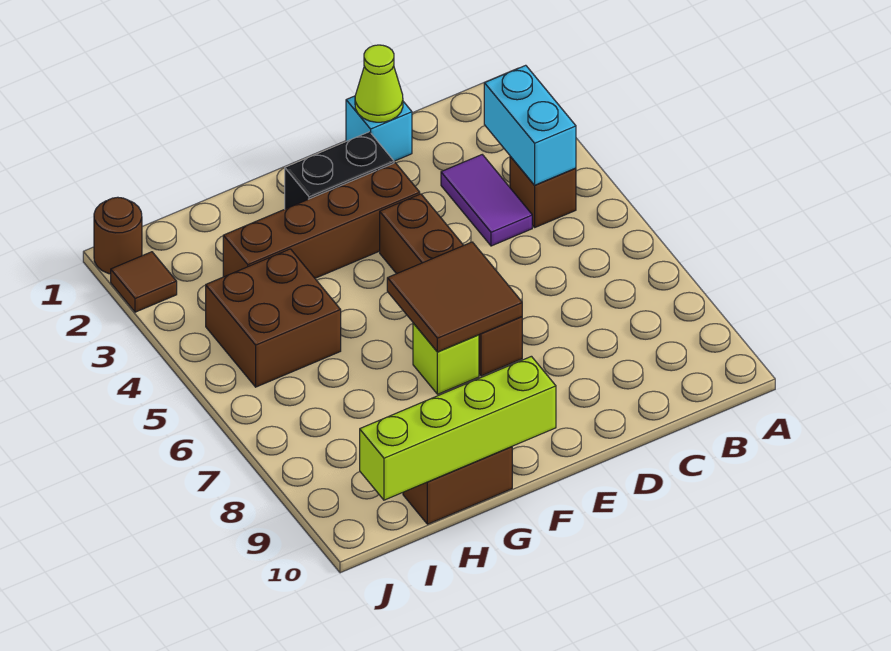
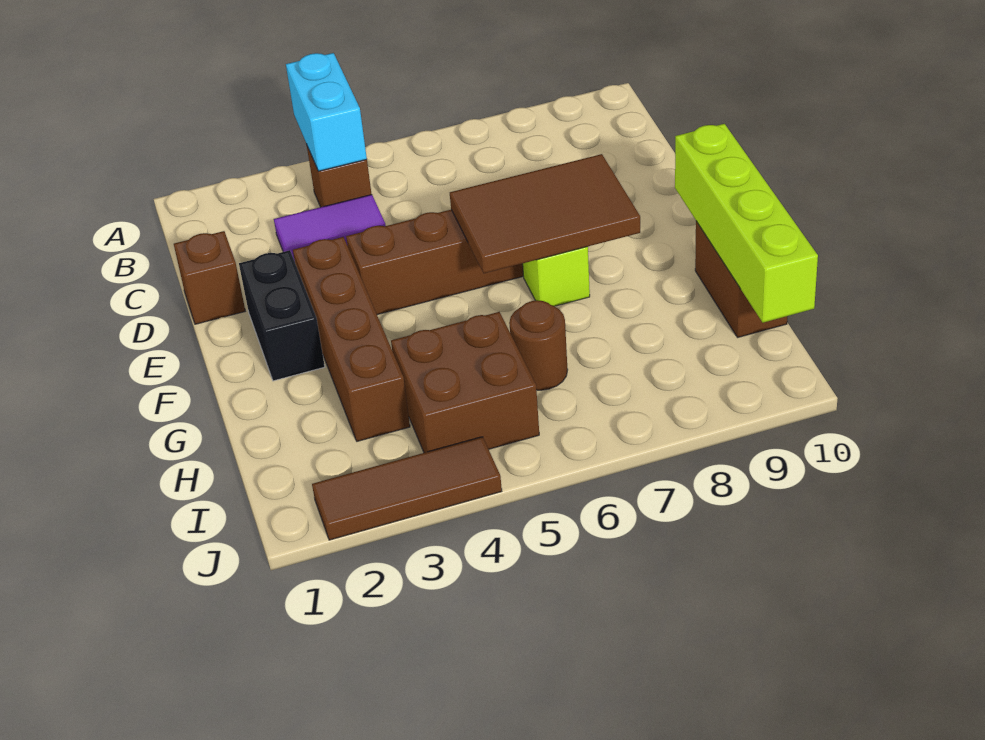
cyan brick B3:B4 level 2 -> cyan brick A4:B4 level 2
cyan brick D1 level 1 -> brown brick D1 level 1
lime cone D1 level 2 -> none
brown tile E6:F7 level 2 -> brown tile E6:F8 level 2
brown round brick J1 level 1 -> brown round brick H6 level 1
brown tile J2 level 1 -> brown tile J2:J4 level 1

